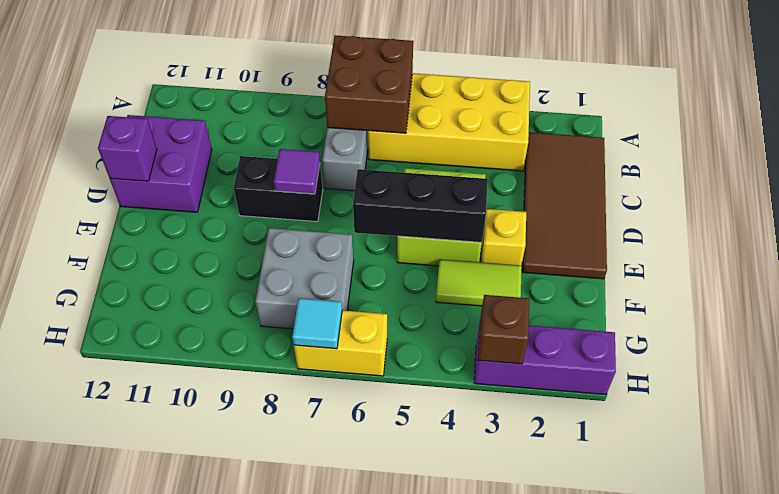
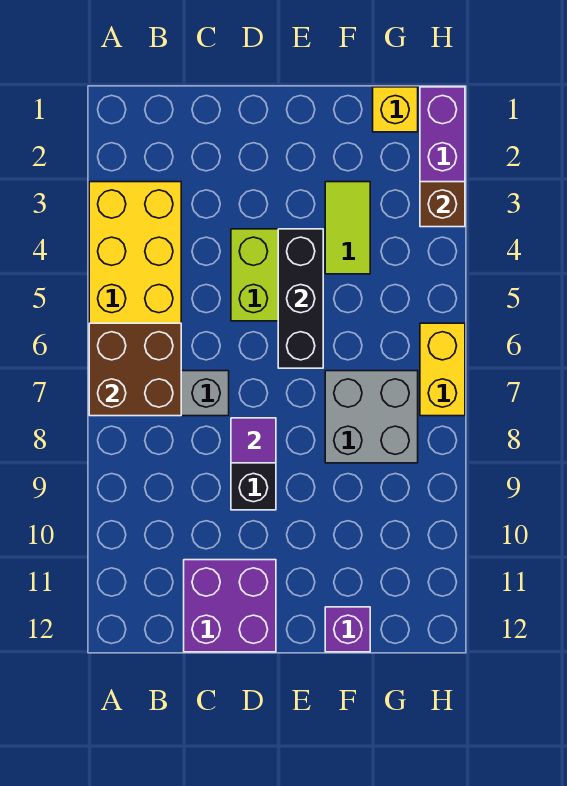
brown tile B1:E2 level 1 -> none
purple brick D12 level 2 -> purple brick F12 level 1
yellow brick E3 level 1 -> yellow brick G1 level 1
cyan tile H7 level 2 -> none

